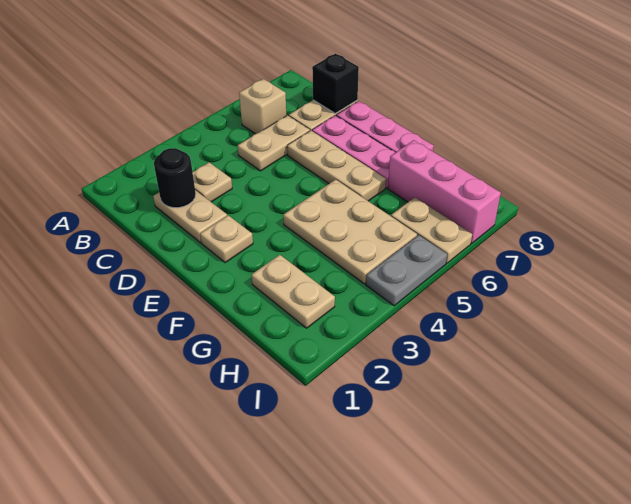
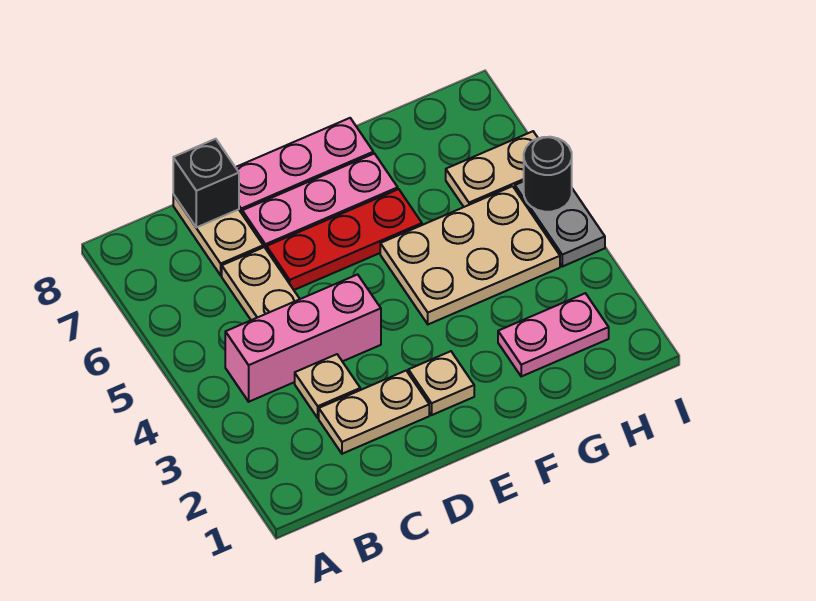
tan brick B6 level 1 -> none
black round brick C2 level 2 -> black round brick I5 level 2
tan plate D6:F6 level 1 -> red plate D6:F6 level 1
tan plate G2:H2 level 1 -> pink plate G2:H2 level 1
pink brick G7:I7 level 1 -> pink brick B4:D4 level 1

